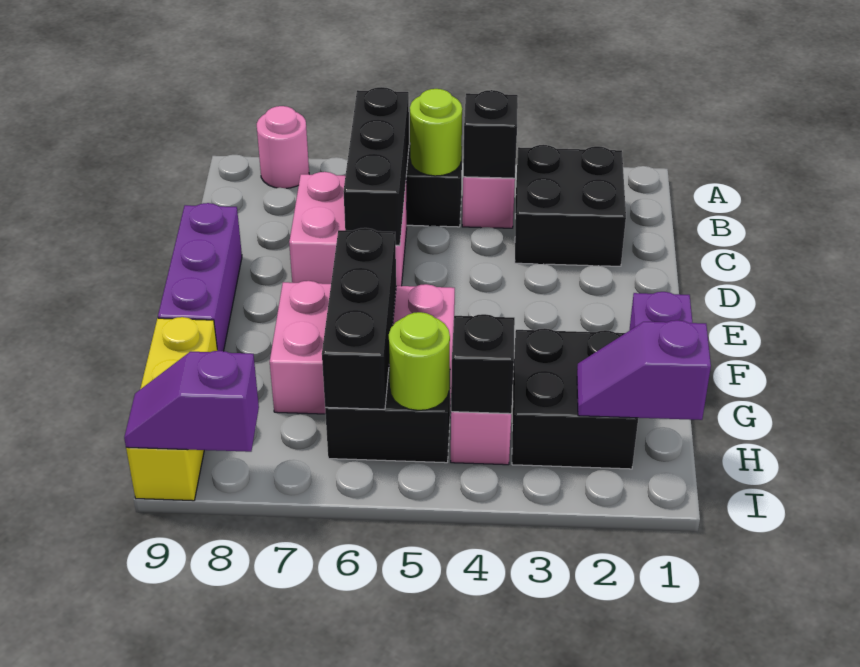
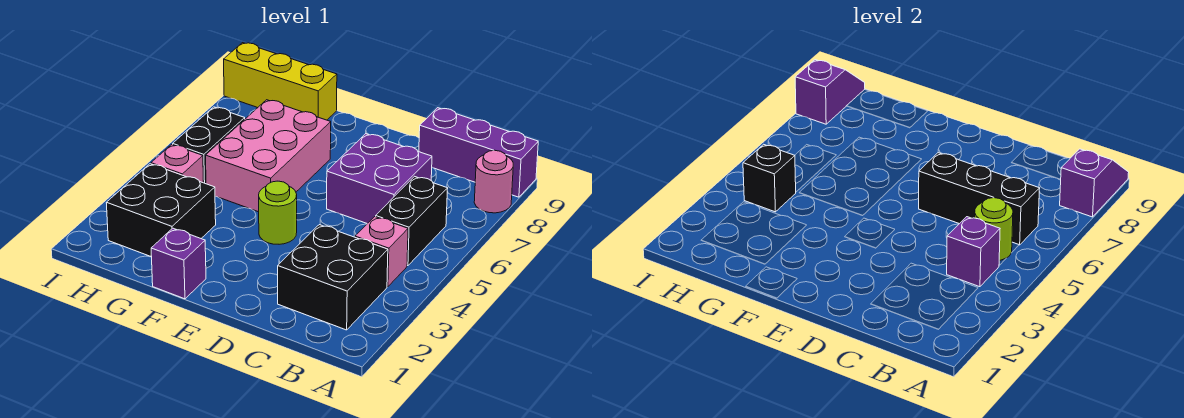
black brick B4 level 2 -> purple brick B4 level 2
pink brick C6:D7 level 1 -> purple brick C6:D7 level 1
purple brick D9:F9 level 1 -> purple brick A9:C9 level 1
black brick F6:H6 level 2 -> none
purple slope H1:H2 level 2 top 1 -> purple slope A8:A9 level 2 top 8
lime round brick H5 level 2 -> lime round brick E4 level 1

